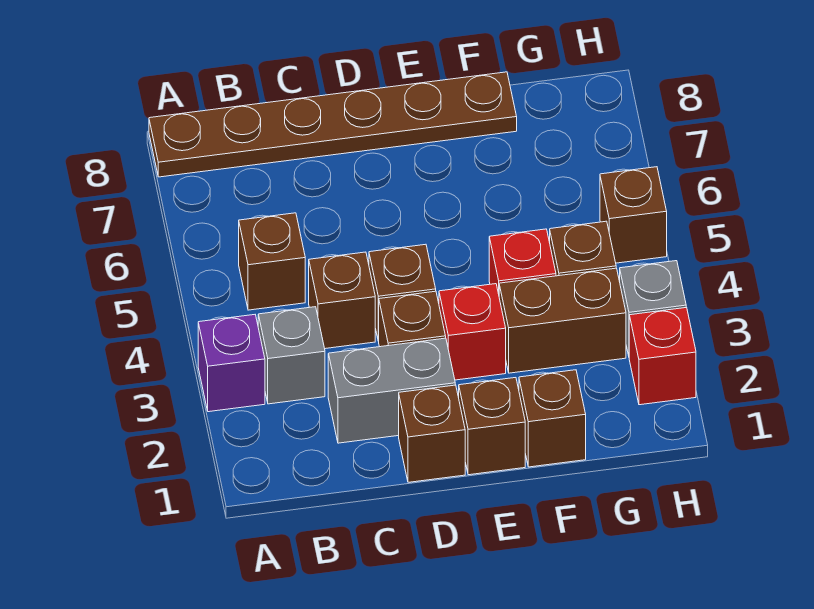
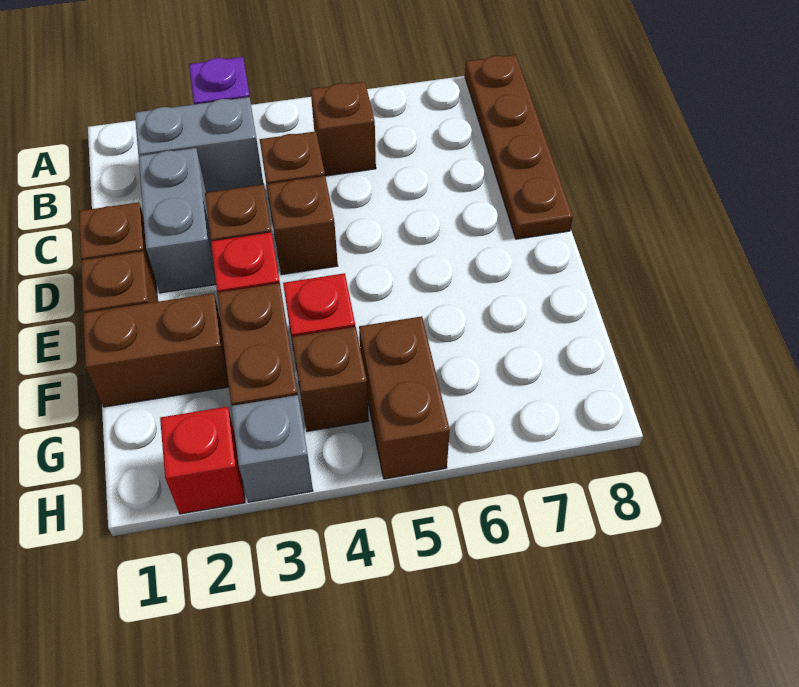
brown plate A8:F8 level 1 -> brown plate A8:D8 level 1
grey brick B3 level 1 -> grey brick B2:B3 level 1
brown brick F1 level 1 -> brown brick F1:F2 level 1
brown brick H5 level 1 -> brown brick G5:H5 level 1

